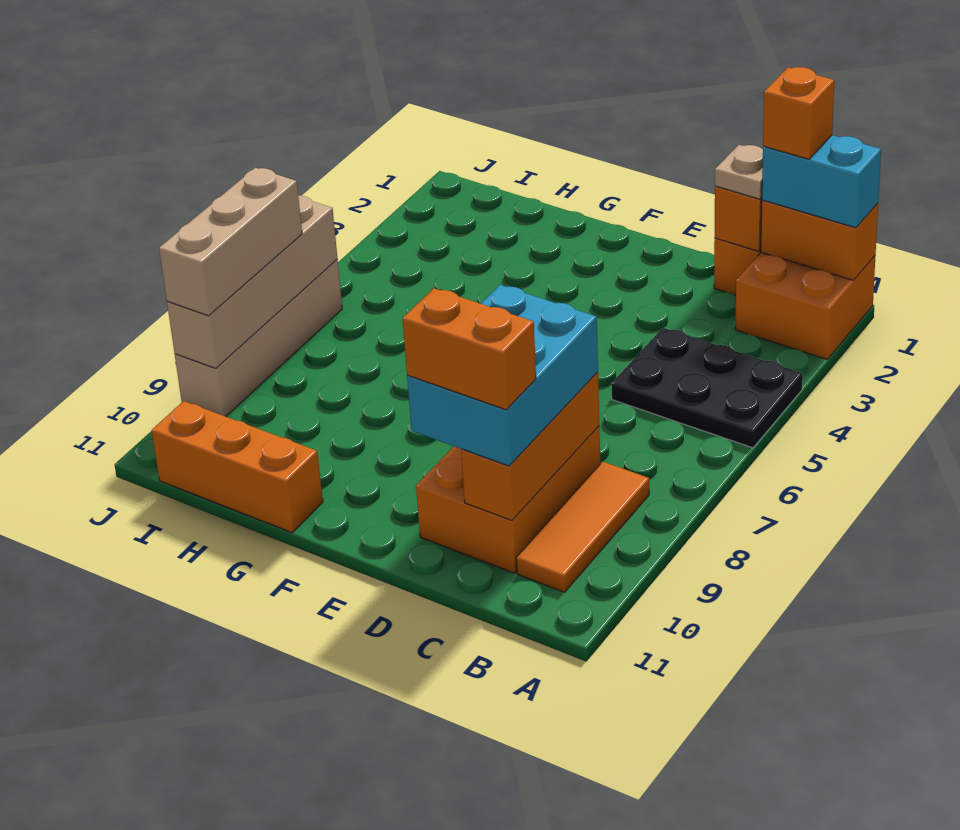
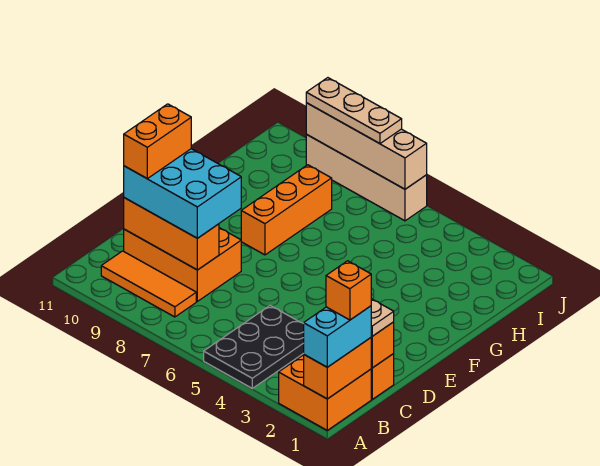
orange brick G11:I11 level 1 -> orange brick F8:H8 level 1
tan brick J7:J9 level 3 -> tan plate J7:J9 level 3

